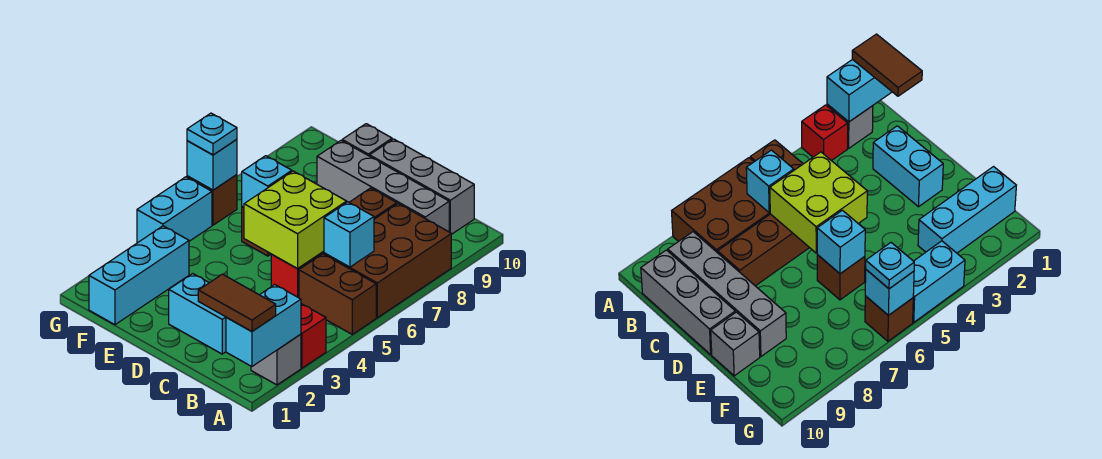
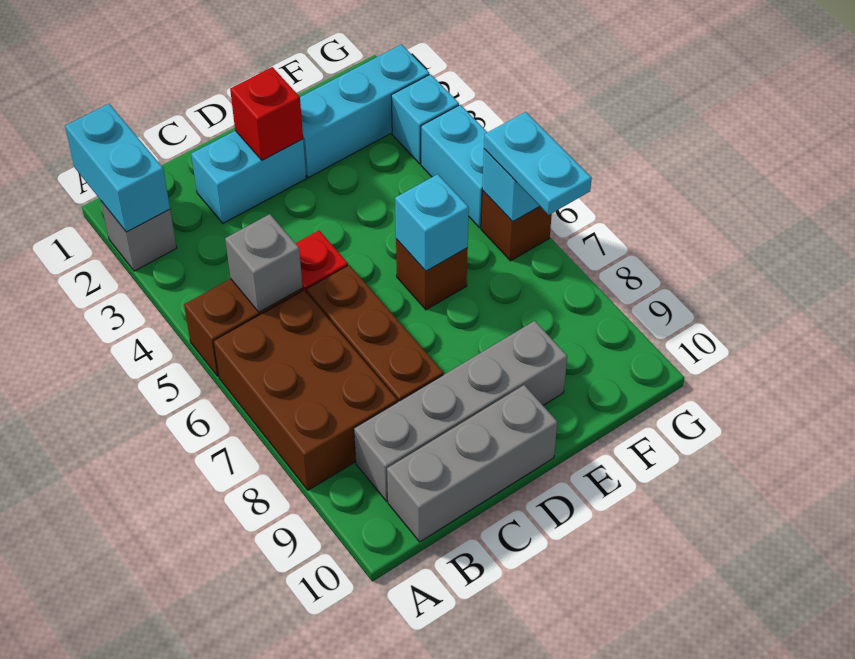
brown tile A1:B1 level 3 -> none
red brick A3 level 1 -> red brick D2 level 2
cyan brick B6 level 2 -> cyan brick G3 level 1
lime brick C5:D6 level 2 -> none
grey brick E10 level 1 -> grey brick B5 level 2
cyan brick F1:F3 level 1 -> cyan brick E2:G2 level 1
cyan plate G6 level 3 -> cyan plate G6:G7 level 3

